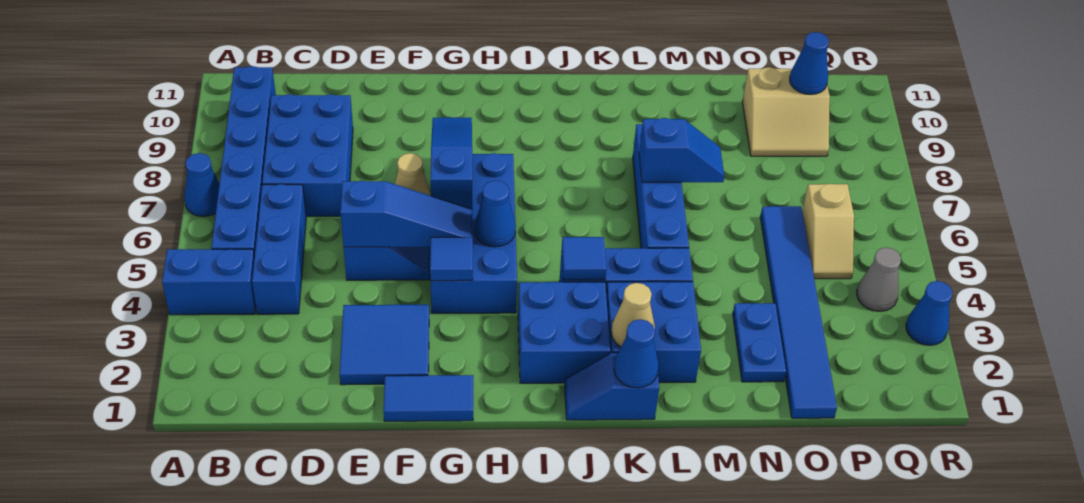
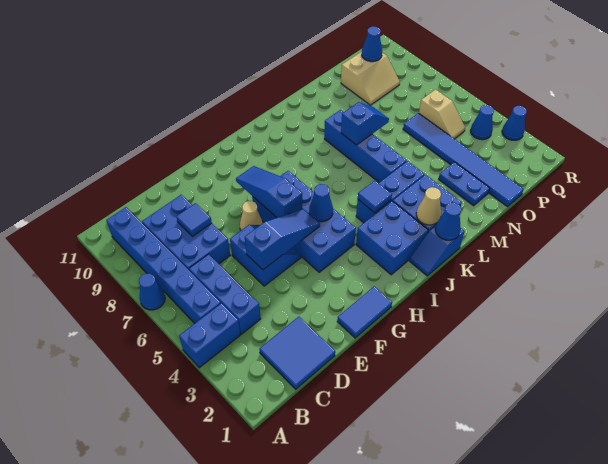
blue tile E2:F3 level 1 -> blue tile C1:D2 level 1
blue tile G4 level 2 -> blue tile D8 level 2
grey cone Q4 level 1 -> blue cone Q4 level 1

